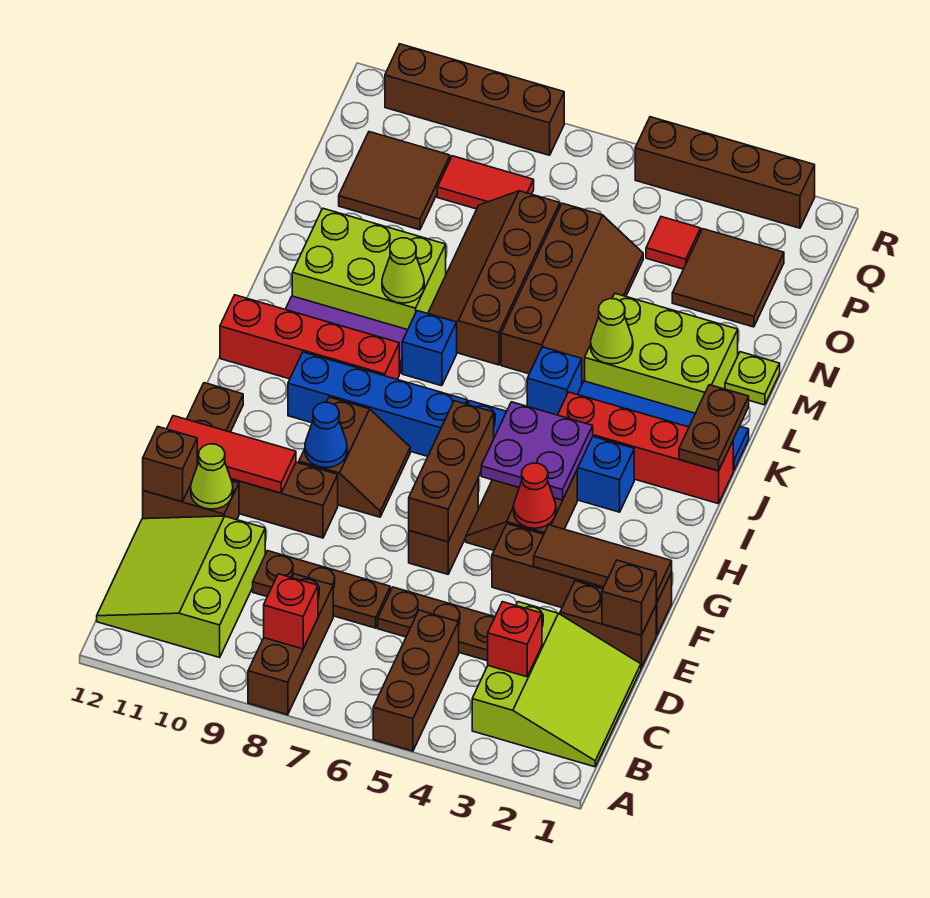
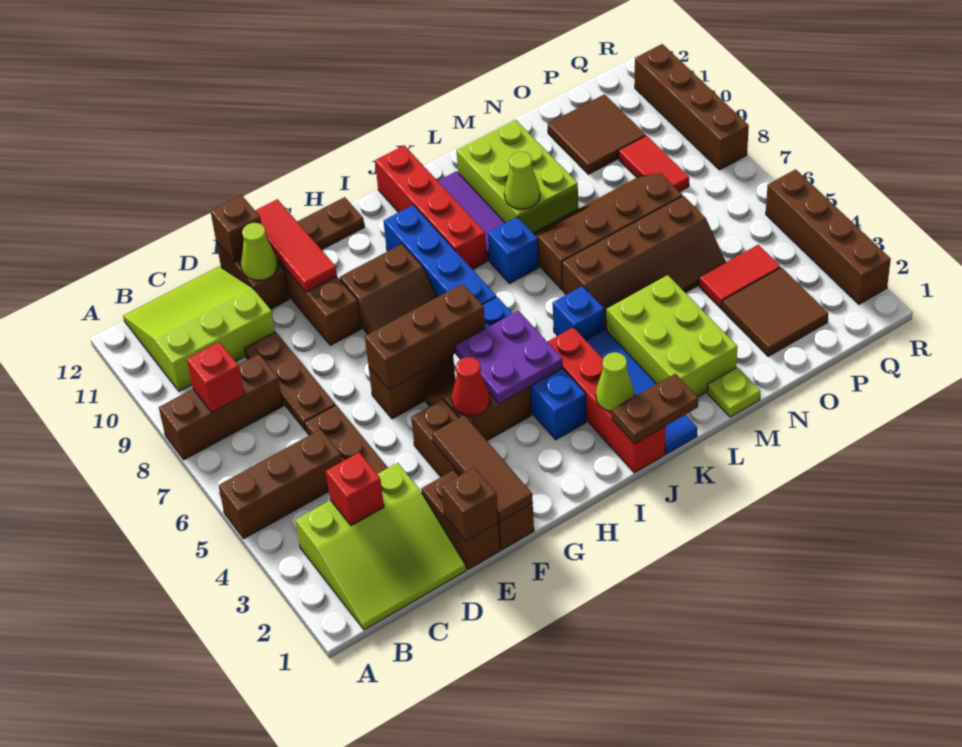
blue cone G9 level 2 -> none
lime cone L4 level 2 -> lime cone J2 level 2
red tile P4 level 1 -> red tile O4:P4 level 1

